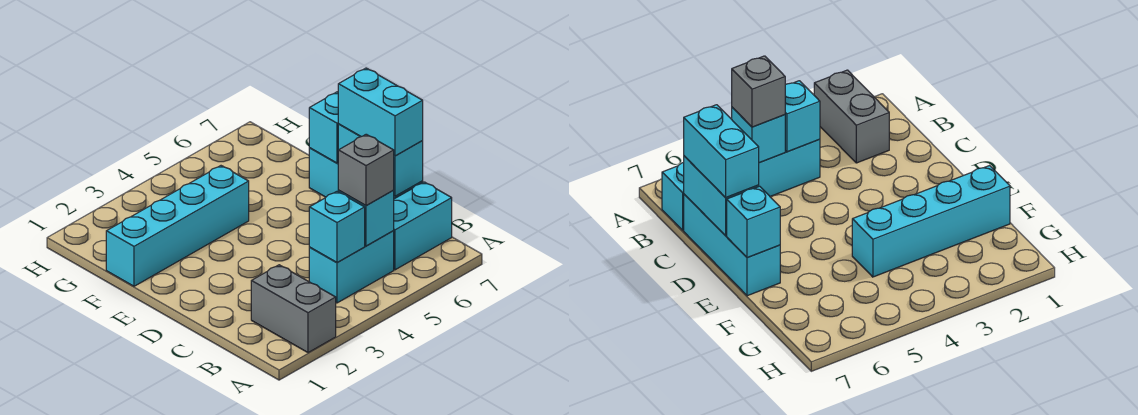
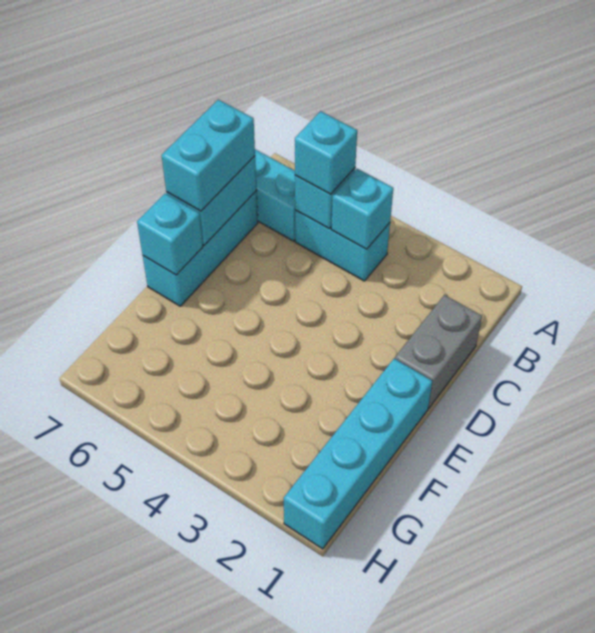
grey brick A2:B2 level 1 -> grey brick C1:D1 level 1
grey brick B5 level 3 -> cyan brick B5 level 3
cyan brick F1:F4 level 1 -> cyan brick E1:H1 level 1

